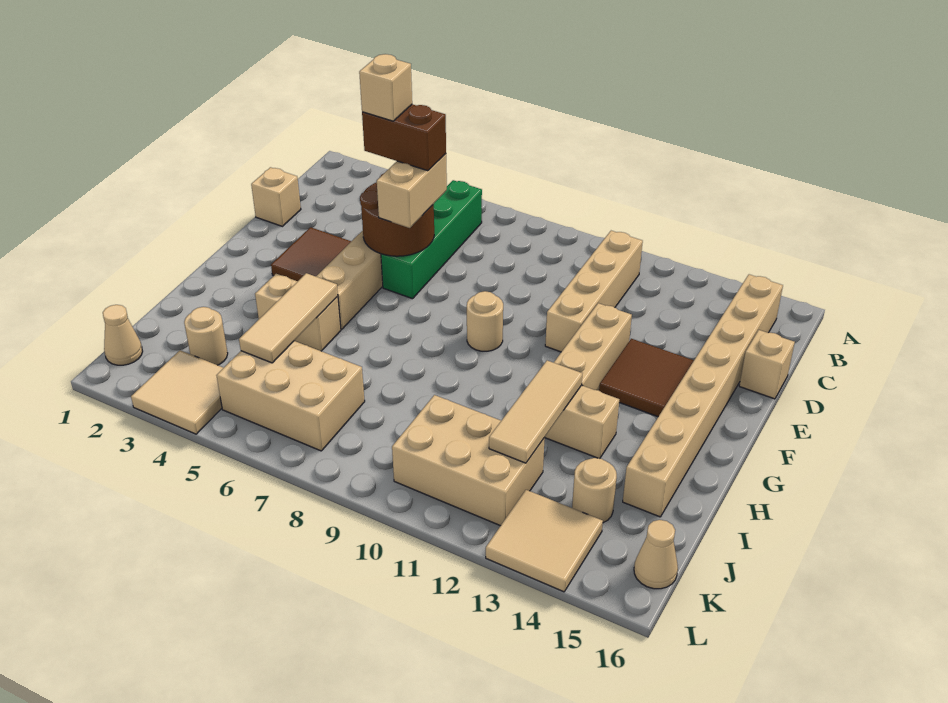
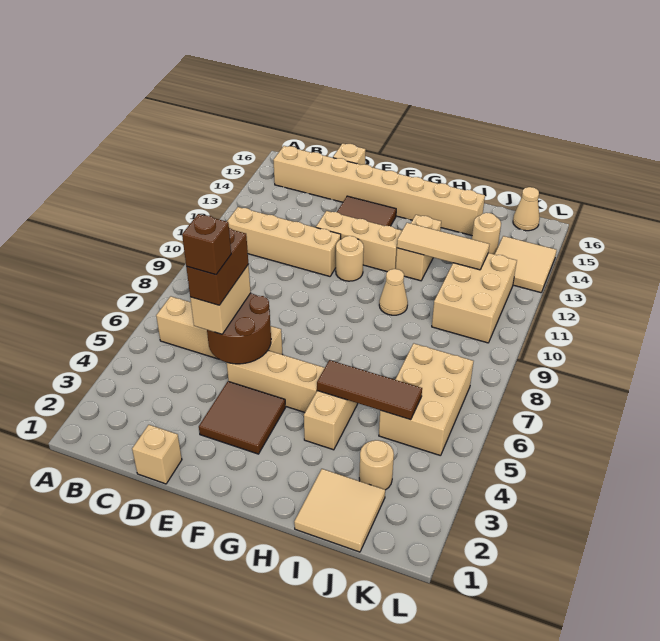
green brick B6:E6 level 1 -> tan brick B6:E6 level 1
tan brick D5 level 5 -> brown brick D5 level 5
tan brick D6:E6 level 3 -> tan brick D5:D6 level 3
tan round brick F9 level 1 -> tan round brick F11 level 1
tan tile H5:J5 level 2 -> brown tile H5:J5 level 2
tan cone K1 level 1 -> tan cone H10 level 1
tan tile K3:L4 level 1 -> tan tile I1:J2 level 1

